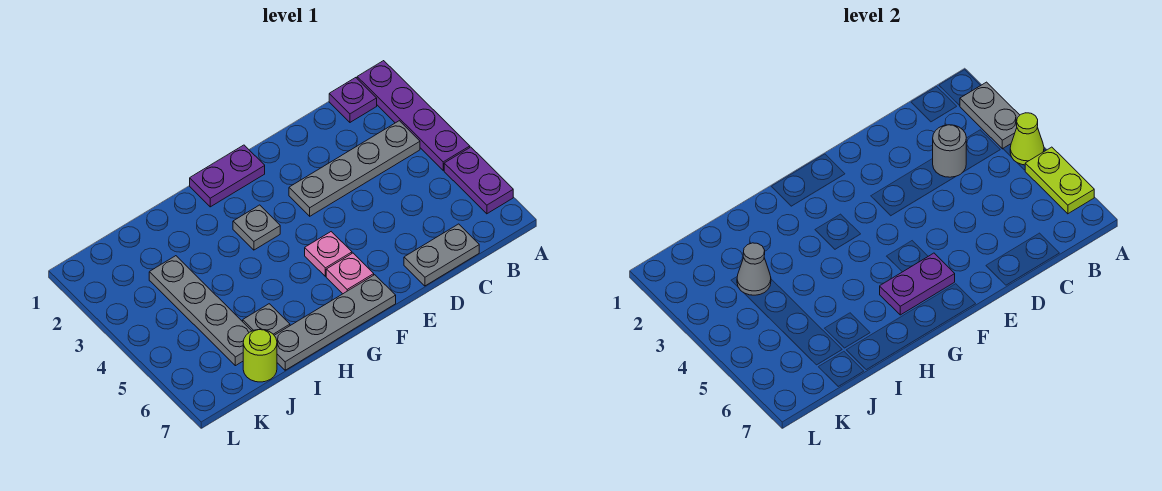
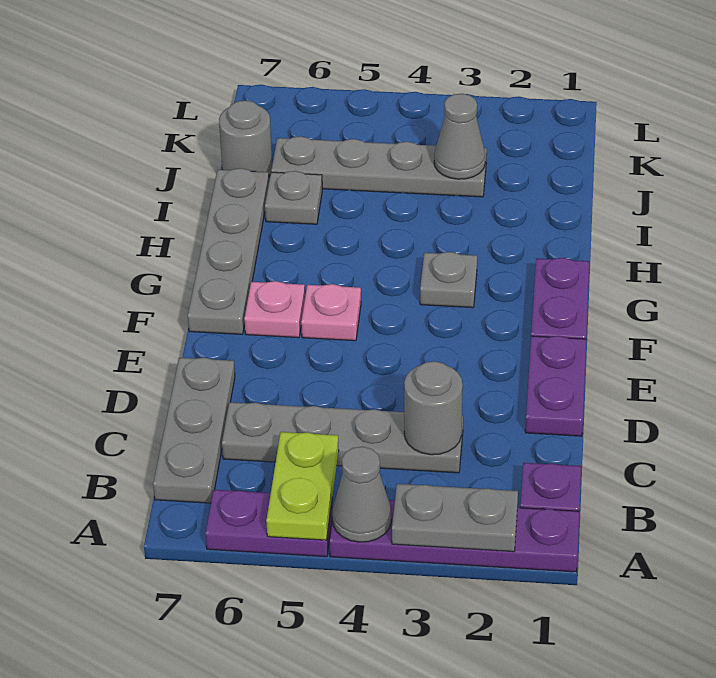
lime cone A4 level 2 -> grey cone A4 level 2
lime plate A5:A6 level 2 -> lime plate A5:B5 level 2
grey plate B3:E3 level 1 -> grey plate C3:C6 level 1
grey plate C7:D7 level 1 -> grey plate B7:D7 level 1
purple plate F6:G6 level 2 -> purple plate D1:E1 level 1
lime round brick J7 level 1 -> grey round brick J7 level 1

